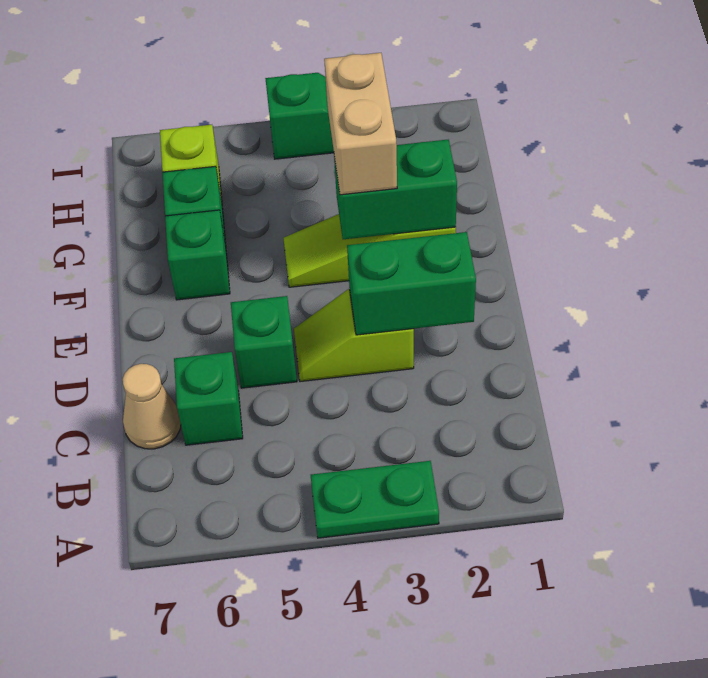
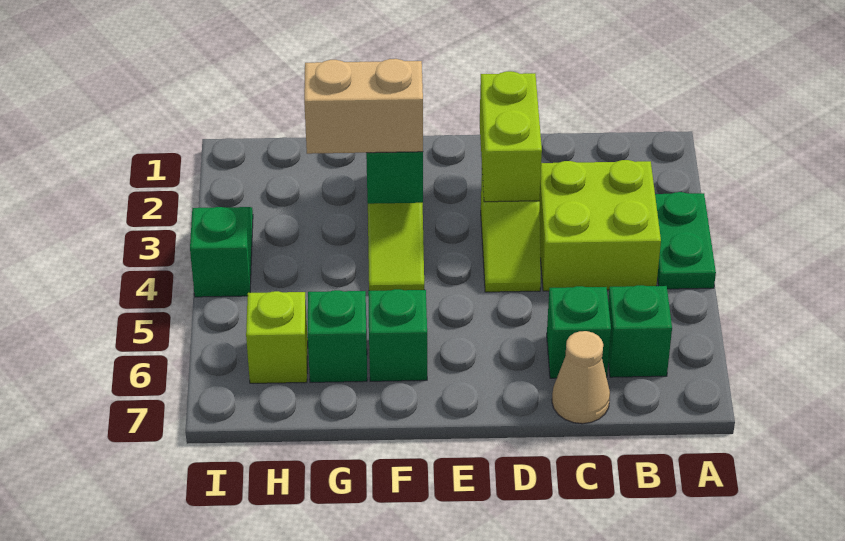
none -> lime brick B3:C4 level 1
green brick D2:D3 level 2 -> lime brick D2:D3 level 2
green brick D5 level 1 -> green brick B6 level 1

